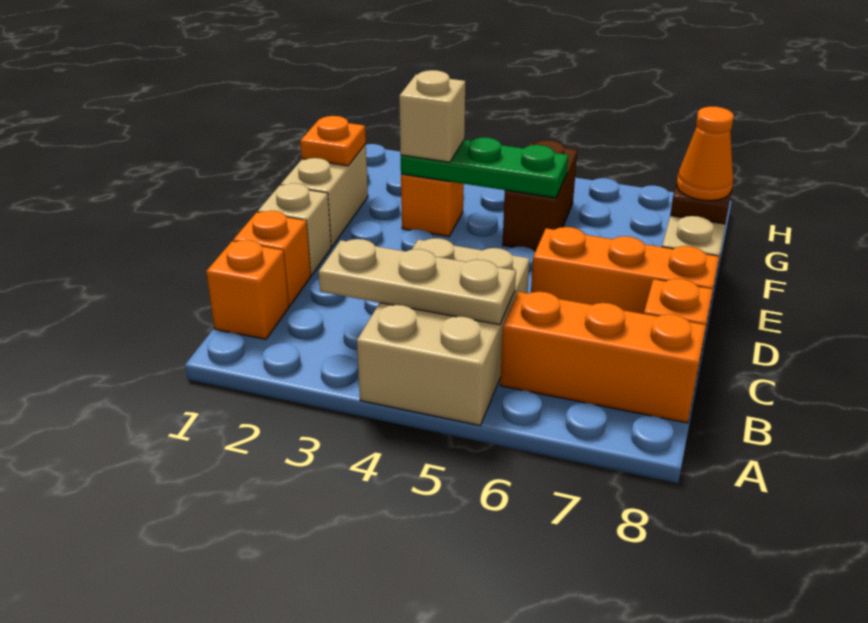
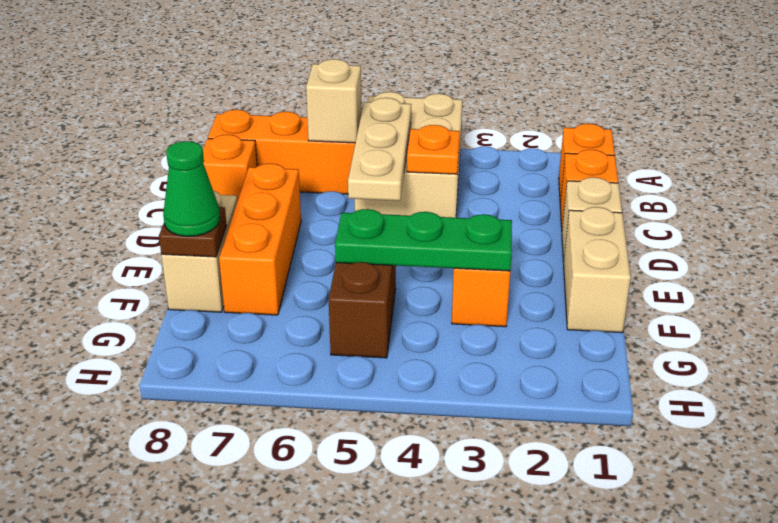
tan plate B3:B5 level 2 -> tan plate B5:D5 level 2
orange brick D6:D8 level 1 -> orange brick D7:F7 level 1
orange plate F1 level 2 -> orange plate C4 level 2
tan brick F3 level 3 -> tan brick B6 level 2
orange cone F8 level 3 -> green cone F8 level 3

